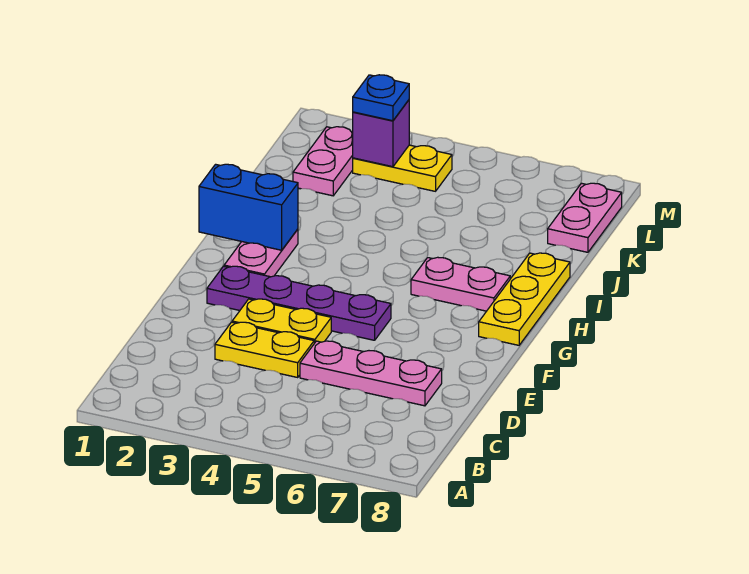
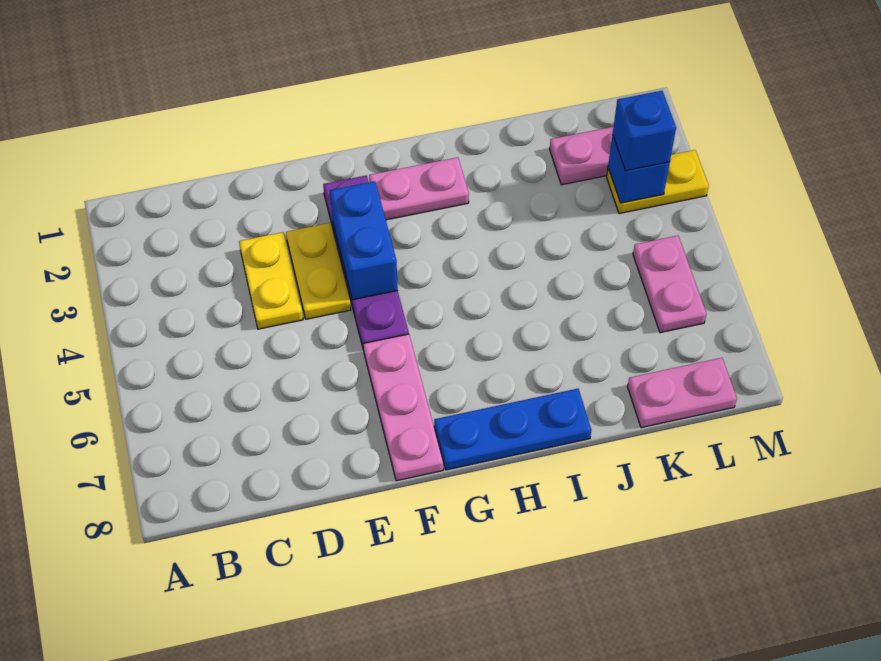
pink plate D5:D7 level 1 -> pink plate F6:F8 level 1
yellow plate G8:I8 level 1 -> blue plate G8:I8 level 1
blue brick H1:H2 level 2 -> blue brick F3:F4 level 2
pink plate H6:H7 level 1 -> pink plate L5:L6 level 1
yellow plate L3:L4 level 1 -> yellow plate L3:M3 level 1
purple brick L3 level 2 -> blue brick L3 level 2
blue plate L3 level 3 -> blue brick L3 level 3

